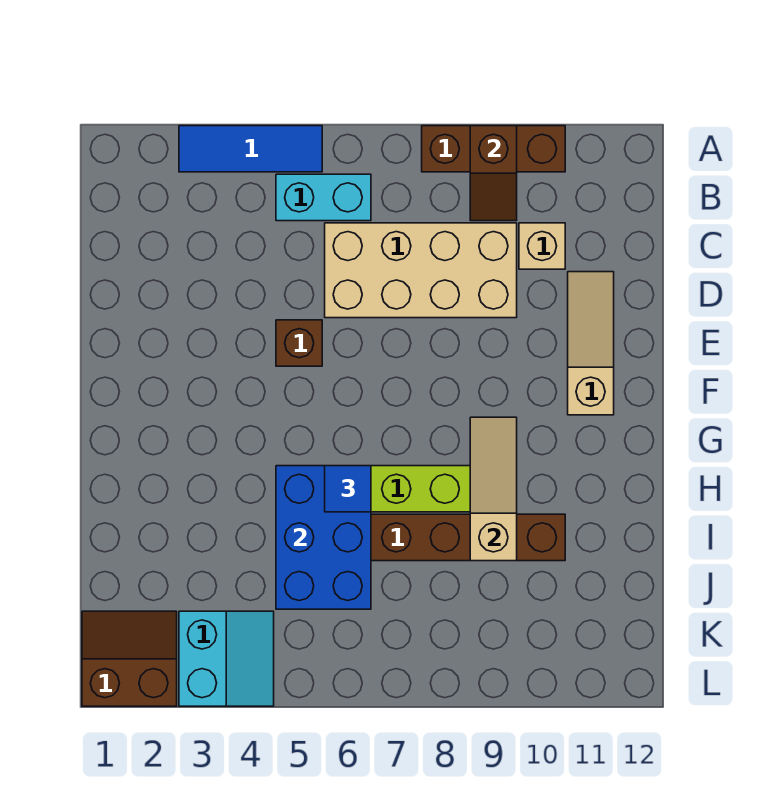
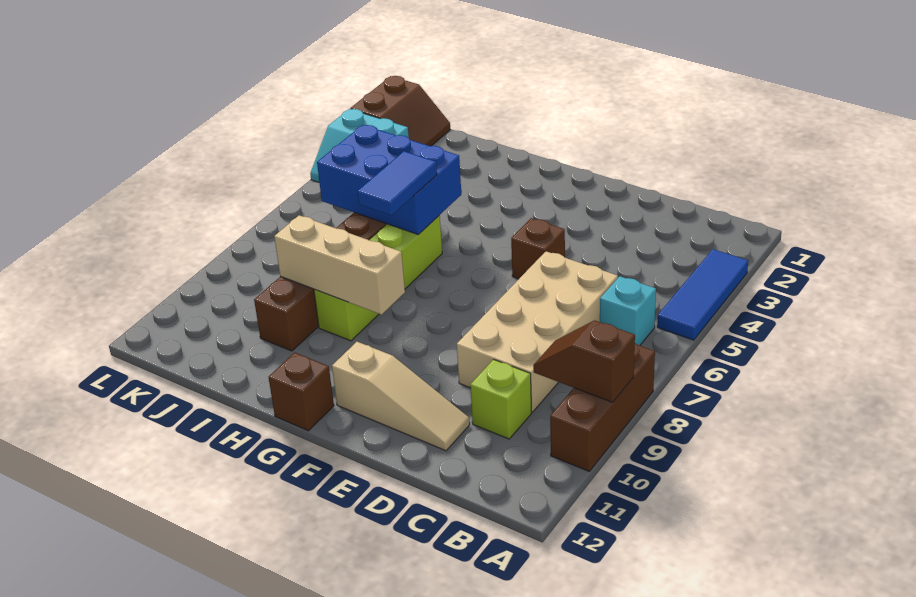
cyan brick B5:B6 level 1 -> cyan brick B6 level 1
tan brick C10 level 1 -> lime brick C10 level 1
tan slope G9:I9 level 2 top I -> tan brick G9:I9 level 2
none -> brown brick G12 level 1
blue tile H6 level 3 -> blue tile H6:H7 level 3

